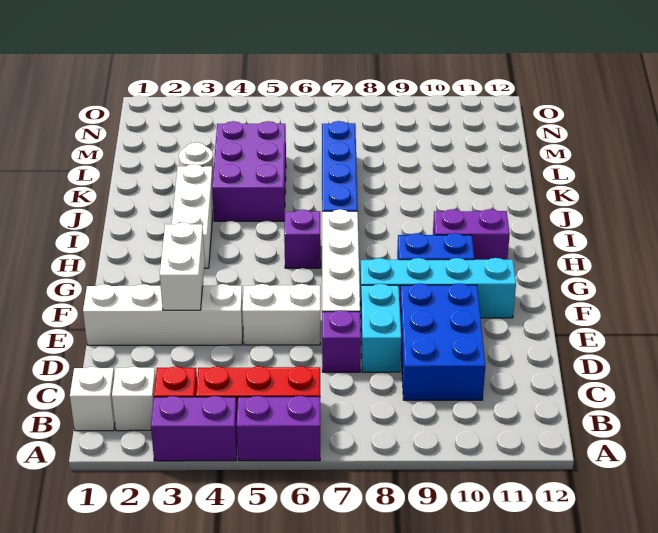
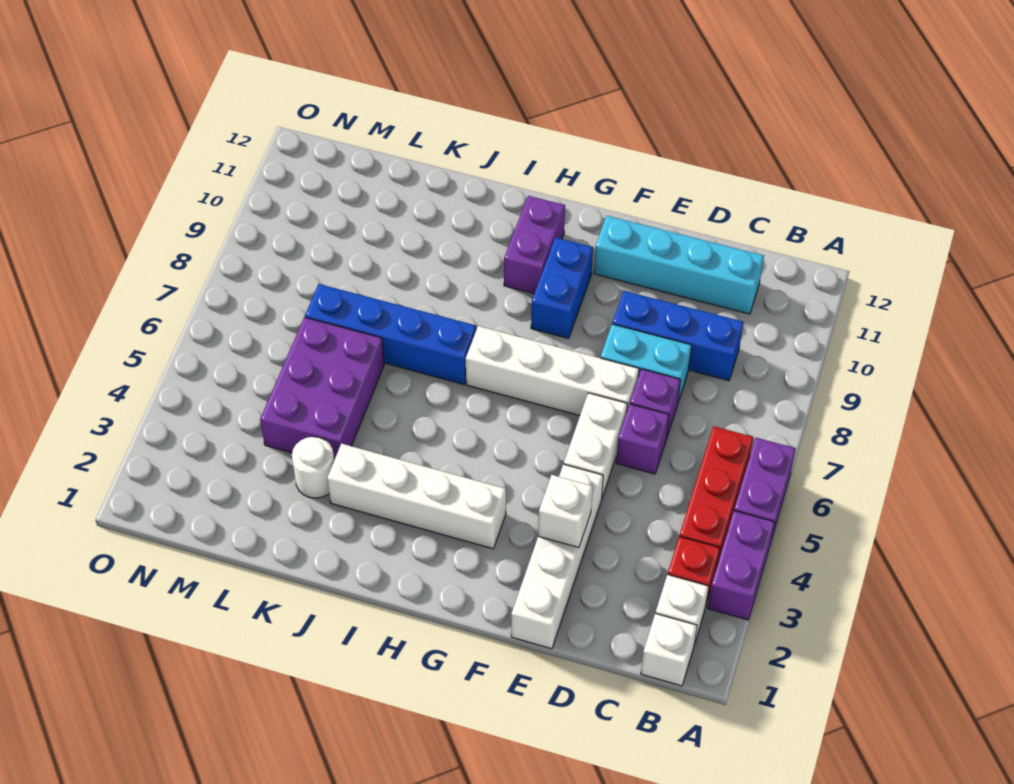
blue brick C9:E10 level 1 -> blue brick C9:E9 level 1
white brick E3:F3 level 2 -> white brick E3 level 2
cyan brick F8:F11 level 1 -> cyan brick C11:F11 level 1
white brick H3:J3 level 1 -> white brick G3:J3 level 1
purple brick H6 level 1 -> purple brick D6 level 1
purple brick J4:L5 level 1 -> purple brick K4:L6 level 1

